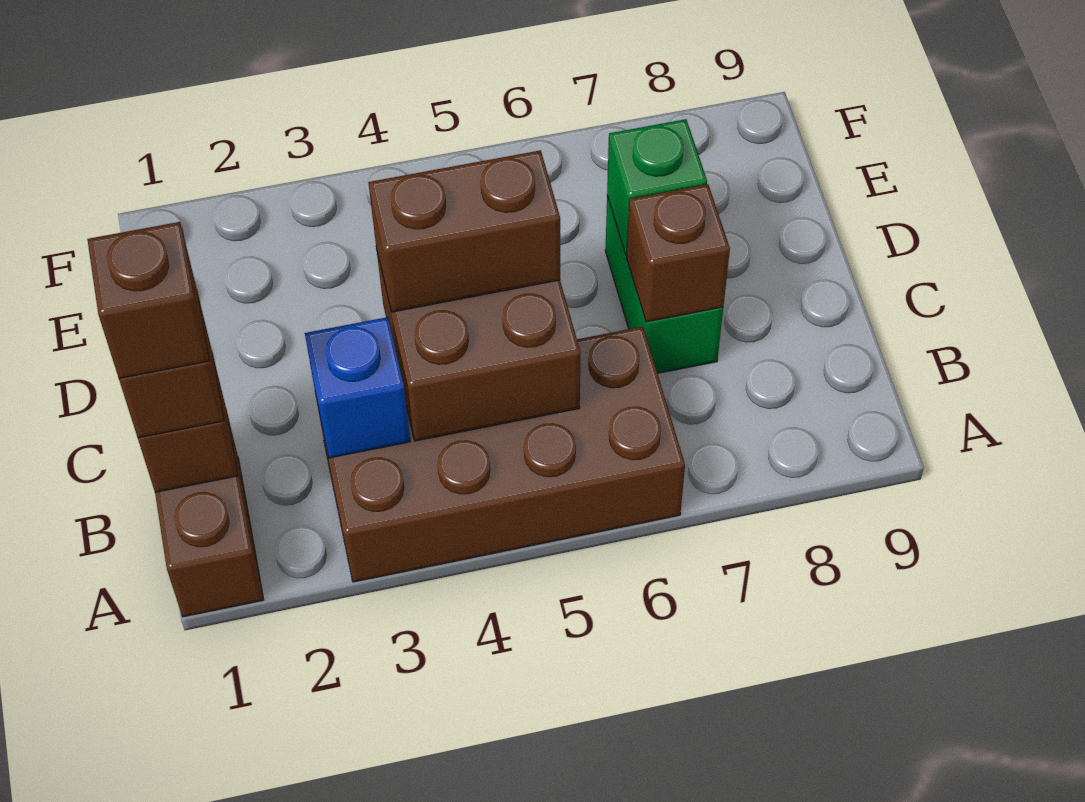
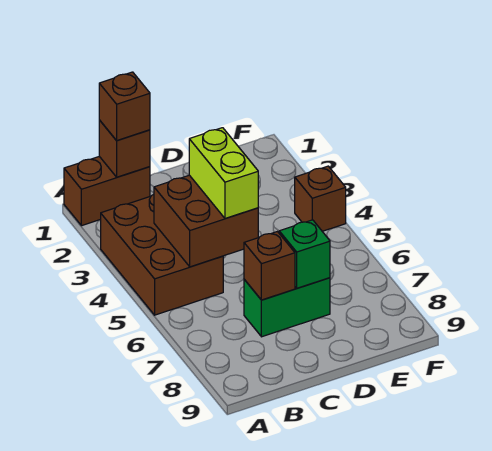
brown brick A3:B6 level 1 -> brown brick A3:B5 level 1
brown brick B1 level 4 -> brown brick F4 level 1
blue brick B3 level 2 -> none
brown brick C4:C5 level 3 -> lime brick C4:C5 level 3

